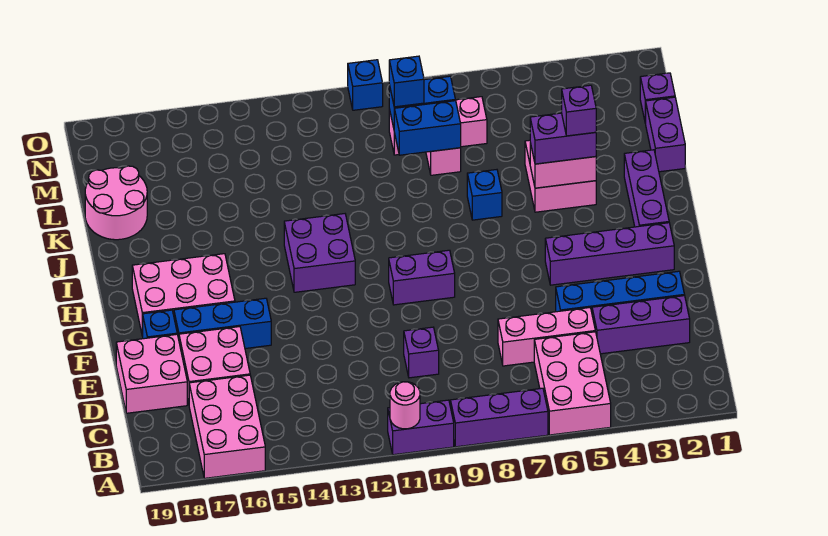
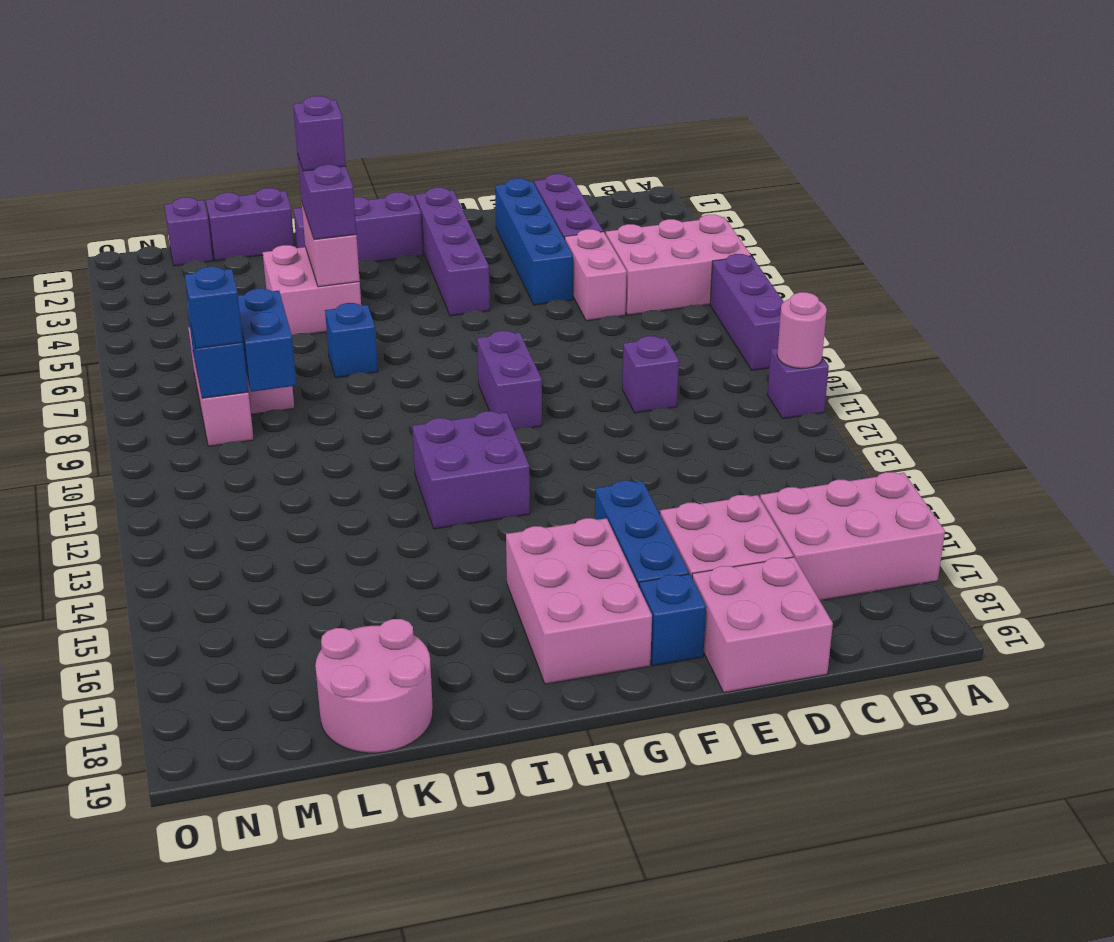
purple brick A10:A11 level 1 -> purple brick A11 level 1
pink brick D5:D7 level 1 -> pink brick D5:D6 level 1
blue brick O10 level 1 -> none

